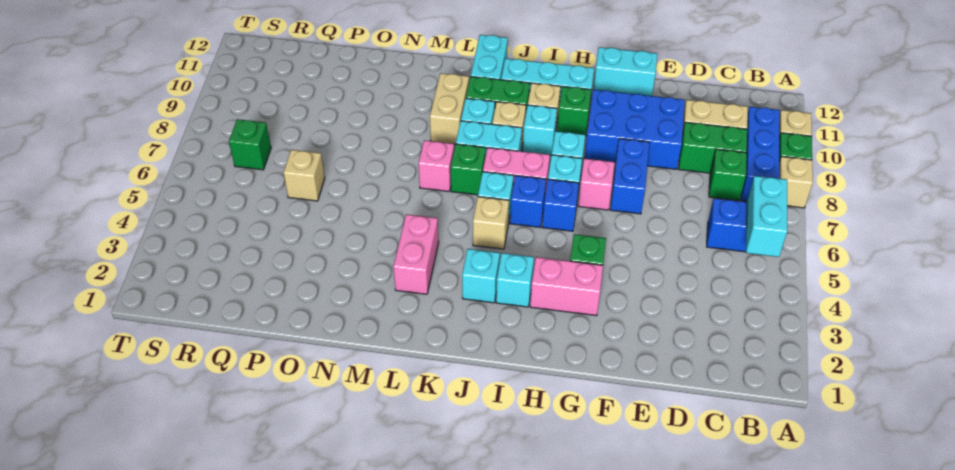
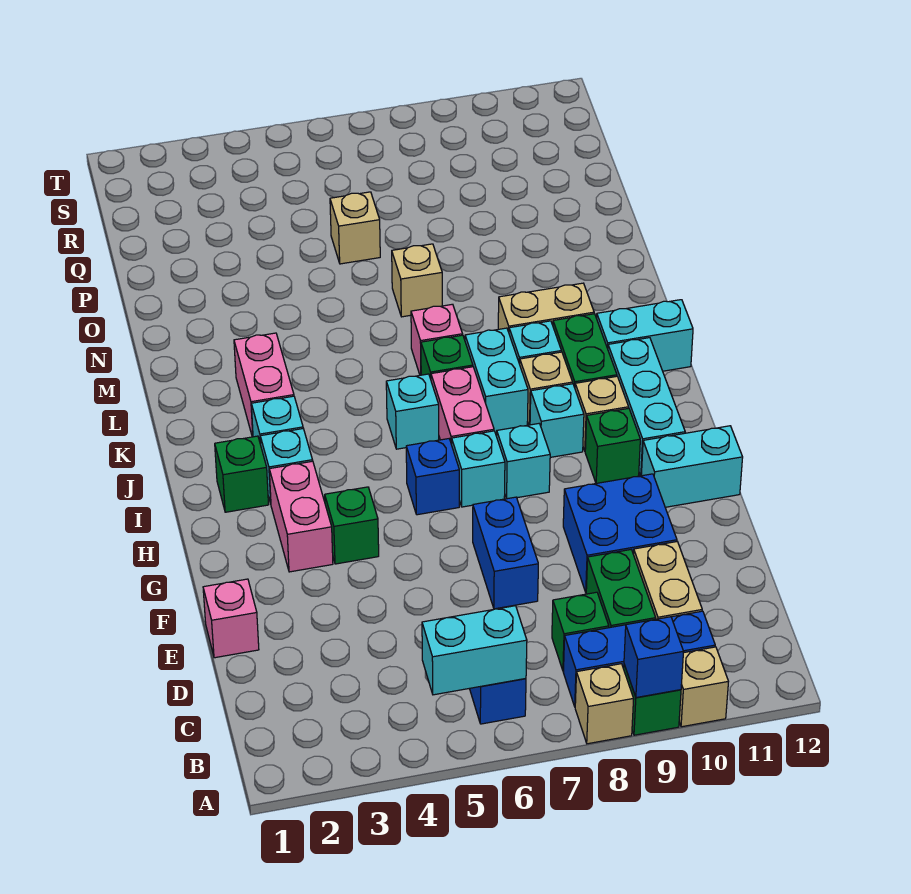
blue brick E9:G10 level 1 -> blue brick E9:F10 level 1
blue brick F7:F8 level 1 -> blue brick E7:F7 level 1
cyan brick F12:G12 level 1 -> cyan brick G11:G12 level 1
pink brick G7 level 1 -> pink brick E1 level 1
blue brick I6 level 1 -> blue brick A9 level 2
tan brick J5 level 1 -> tan brick N7 level 1
pink brick L3:L4 level 1 -> pink brick K3:L3 level 1
green brick R7 level 1 -> green brick I2 level 1

